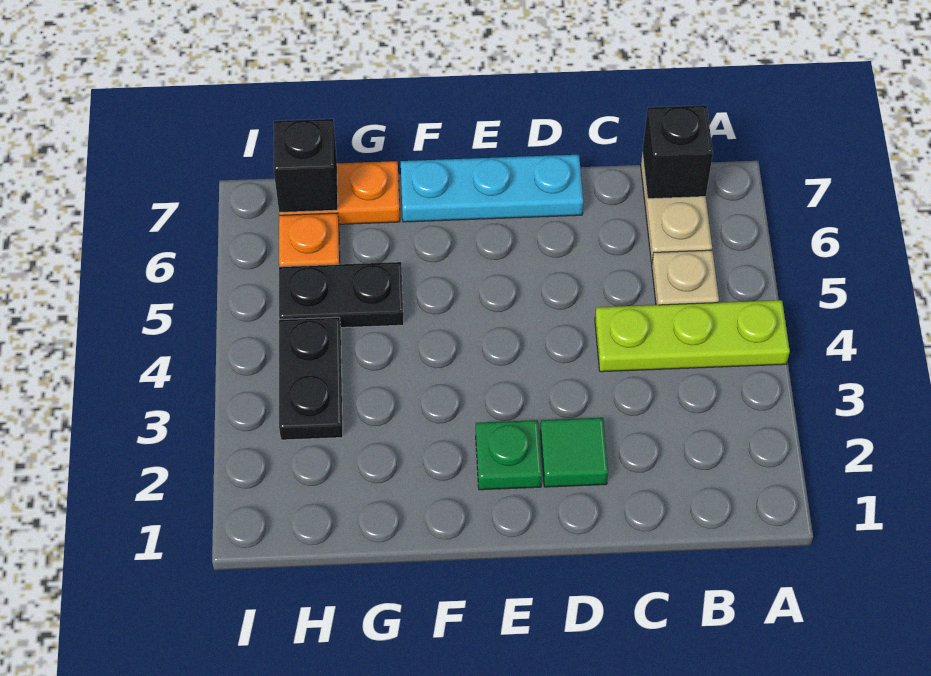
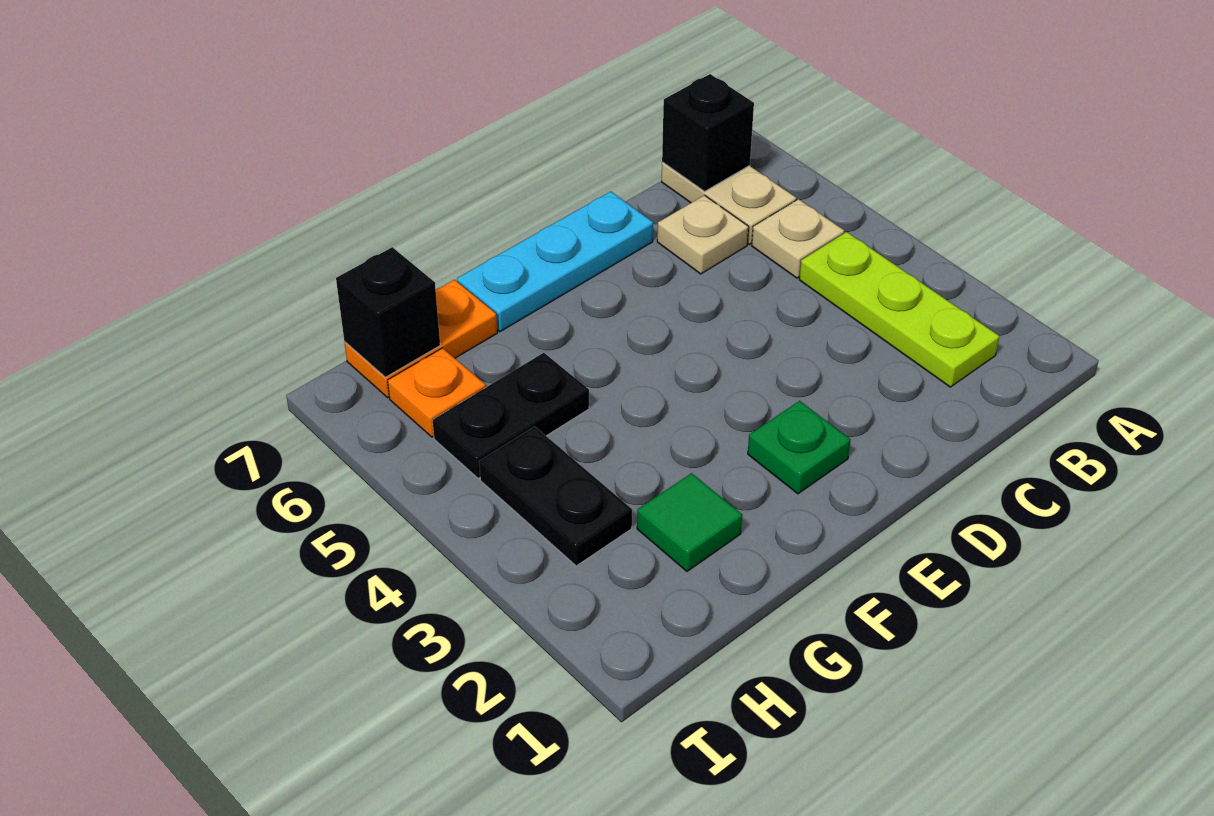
lime plate A4:C4 level 1 -> lime plate B2:B4 level 1
none -> tan plate C6 level 1
green tile D2 level 1 -> green tile G2 level 1

